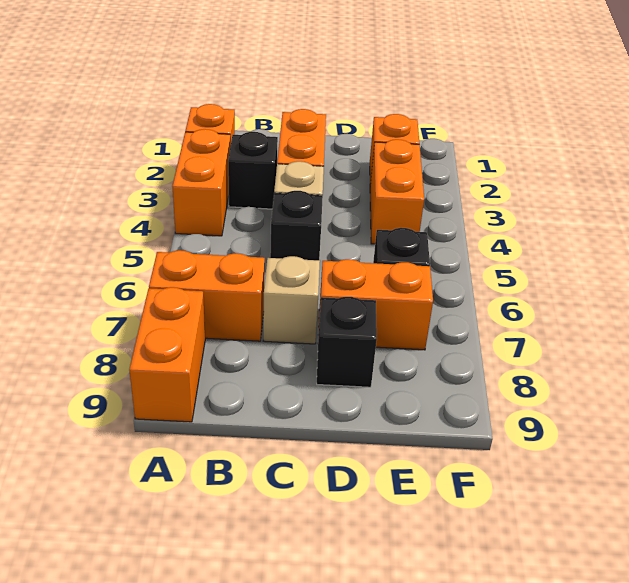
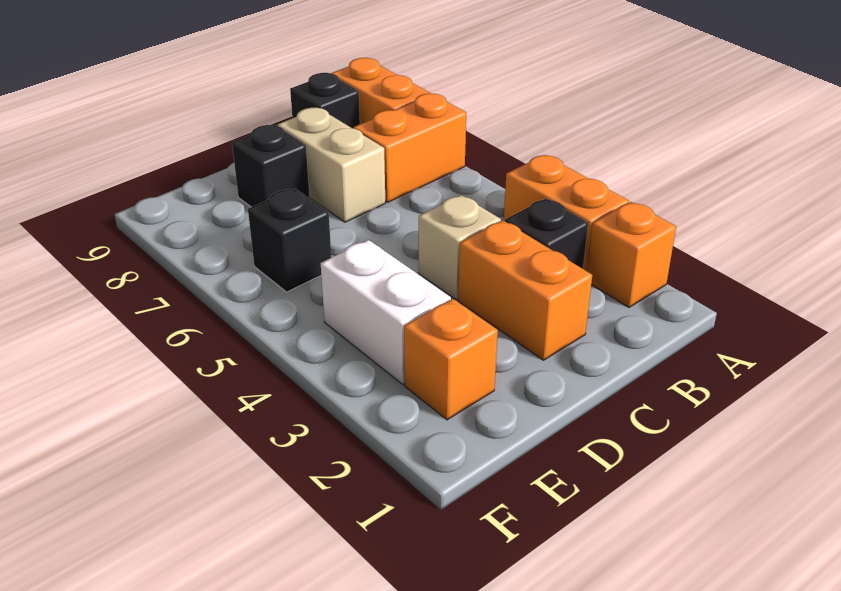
black brick C5 level 1 -> black brick B9 level 1
tan brick C7 level 1 -> tan brick C7:C8 level 1
orange brick D7:E7 level 1 -> none
orange brick E3:E4 level 1 -> white brick E3:E4 level 1

